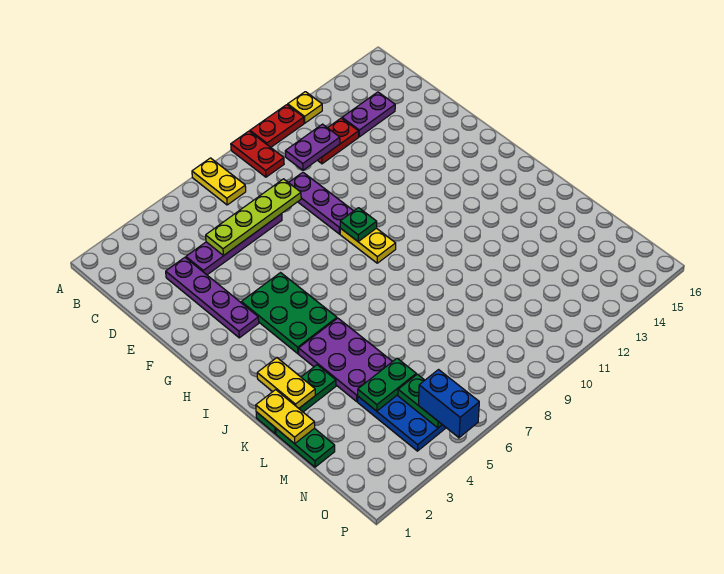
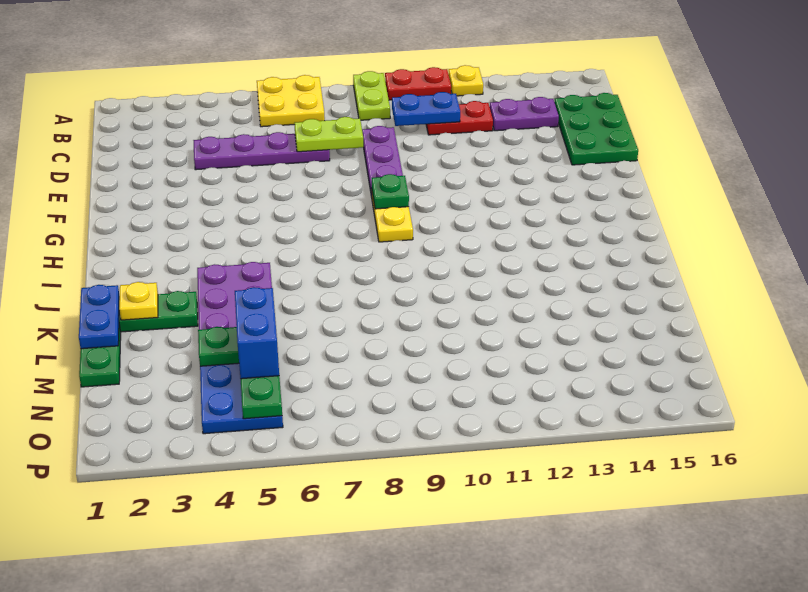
yellow plate A7:B7 level 1 -> yellow plate A6:B7 level 1
red plate A9:B9 level 1 -> lime plate A9:B9 level 1
purple plate C10:C11 level 2 -> blue plate C10:C11 level 2
purple plate D3:G3 level 1 -> none
lime plate D5:D8 level 2 -> lime plate D7:D8 level 2
green plate G4:I5 level 1 -> green plate C15:E16 level 1
yellow plate J2:K2 level 2 -> yellow plate K2 level 2
yellow plate K1:L1 level 2 -> blue plate K1:L1 level 2
blue brick O5:P5 level 3 -> blue brick M5:N5 level 3

